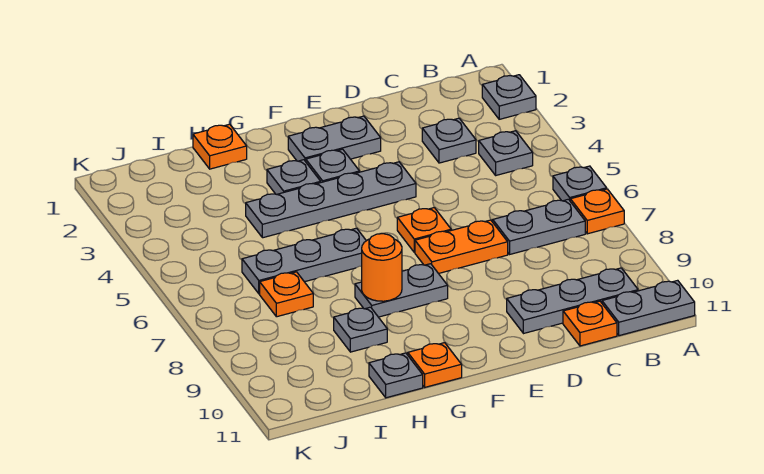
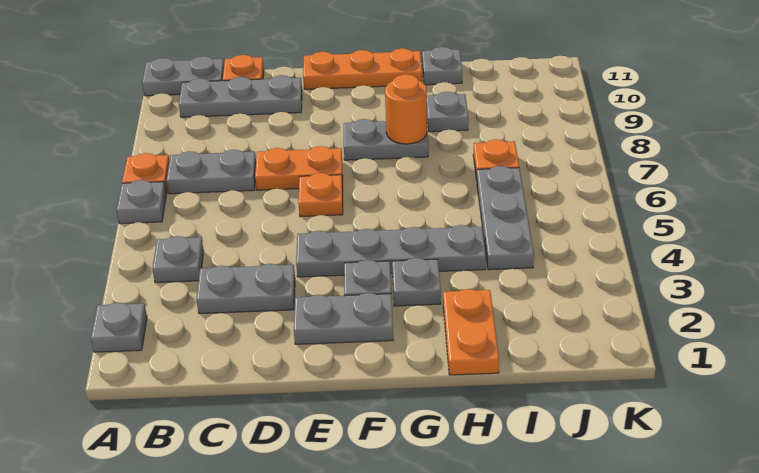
grey plate C3 level 1 -> grey plate C3:D3 level 1
grey plate G6:I6 level 1 -> grey plate I4:I6 level 1
orange plate G11 level 1 -> orange plate E11:G11 level 1
orange plate H1 level 1 -> orange plate H1:H2 level 1

